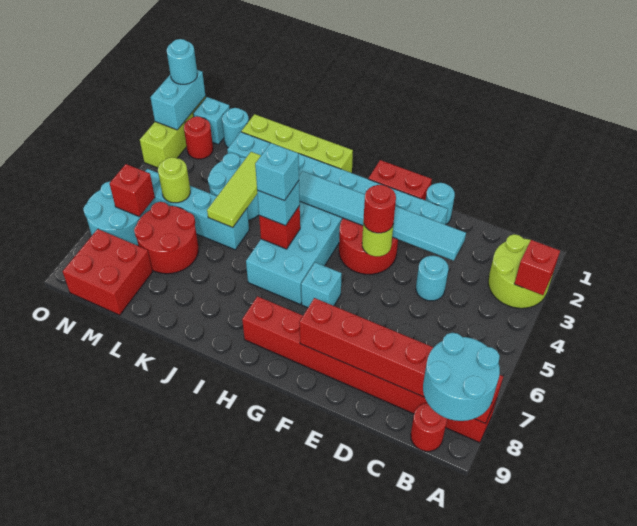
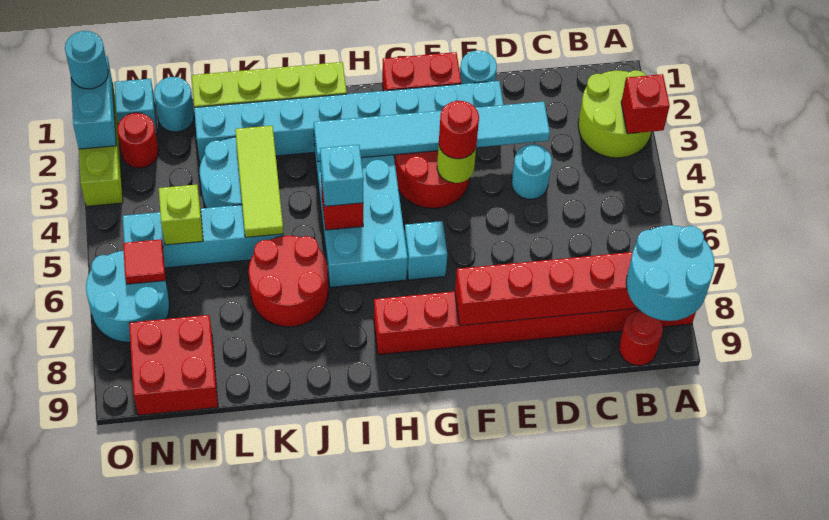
cyan brick I5 level 4 -> none
red round brick L6:M7 level 1 -> red round brick J6:K7 level 1
lime round brick M5 level 2 -> lime brick M5 level 2
red brick N6 level 2 -> red tile N6 level 2

